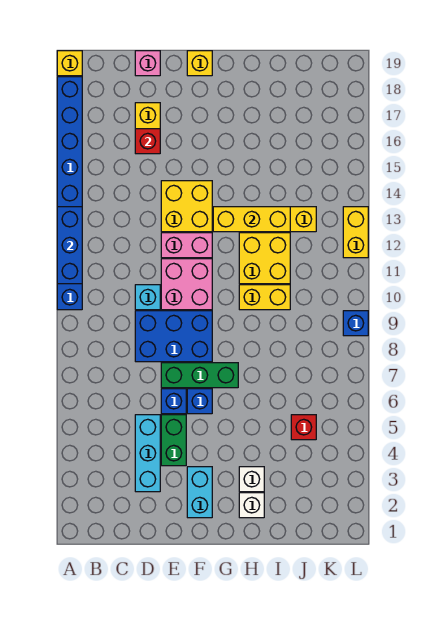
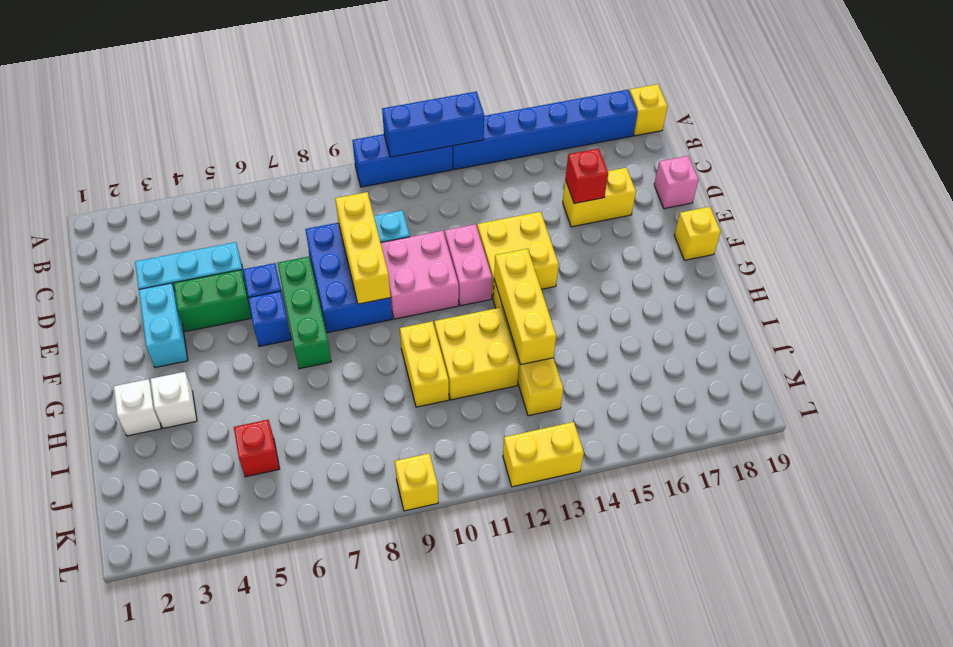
none -> yellow brick D9:F9 level 2
cyan brick F2:F3 level 1 -> cyan brick E3:F3 level 1
blue brick L9 level 1 -> yellow brick L9 level 1

